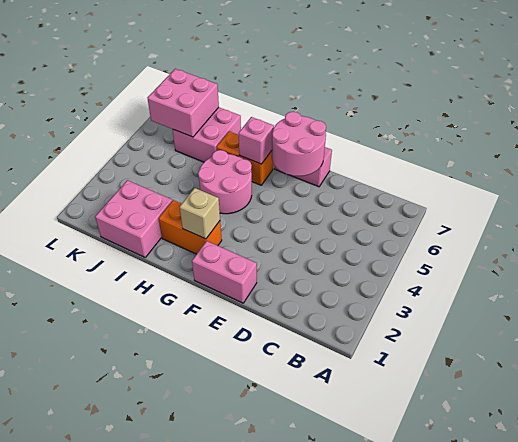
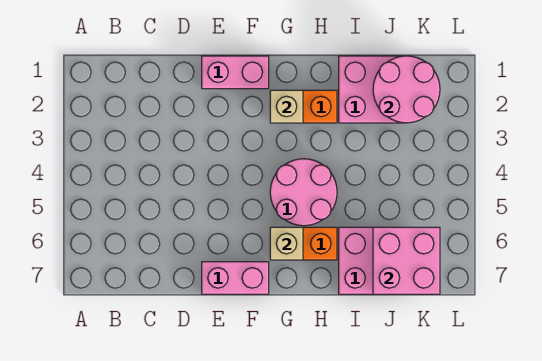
pink round brick E6:F7 level 2 -> pink round brick J1:K2 level 2
pink brick G6 level 2 -> tan brick G6 level 2

